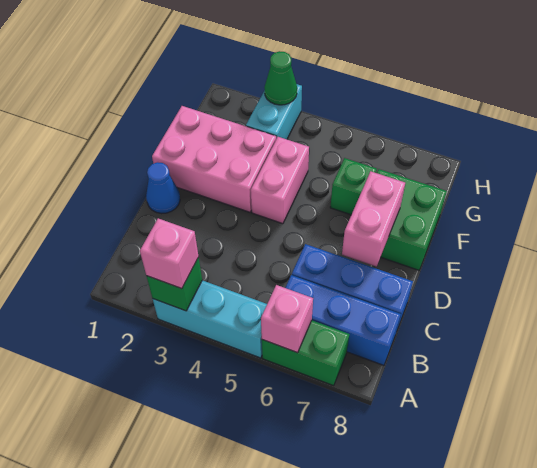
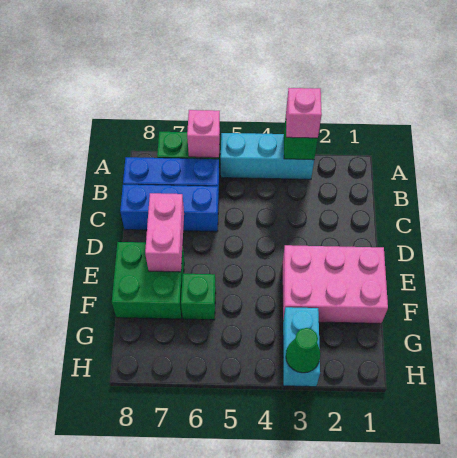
blue cone D1 level 1 -> none
pink brick E4:F4 level 1 -> none

